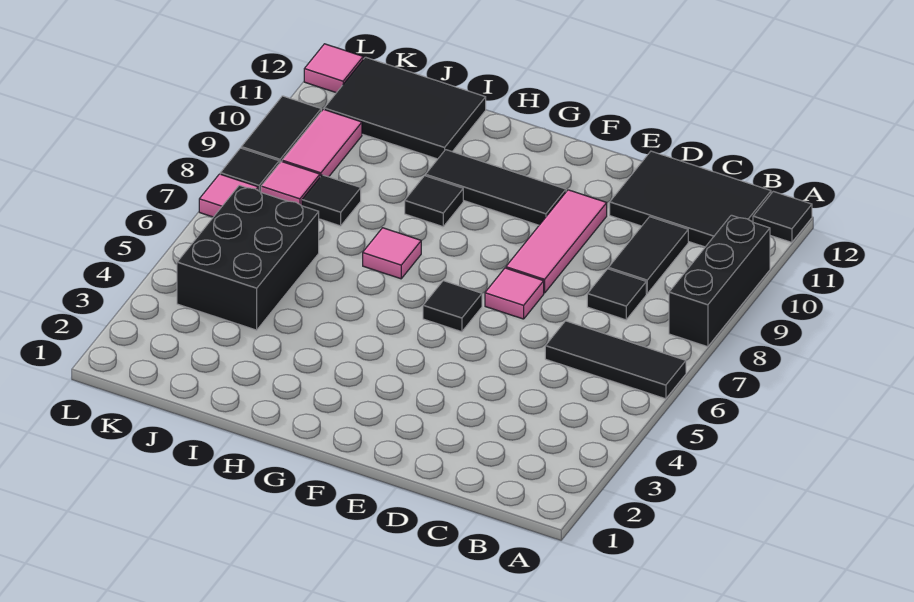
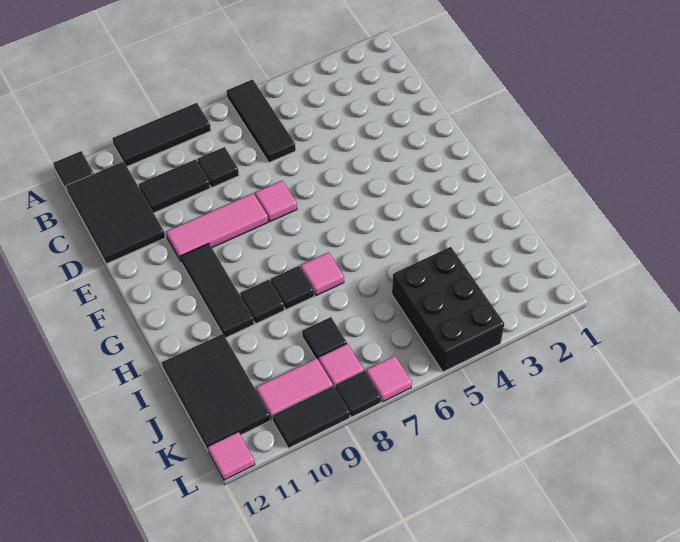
black brick A8:A10 level 1 -> black tile A8:A10 level 1
black tile F6 level 1 -> black tile H8 level 1
black brick J4:K6 level 1 -> black brick J4:L5 level 1

